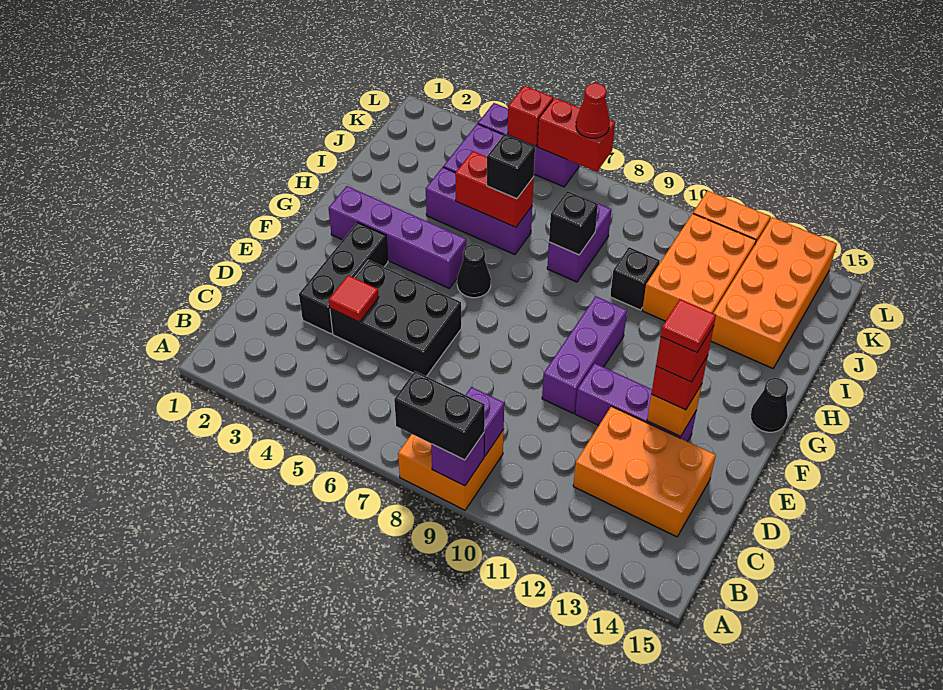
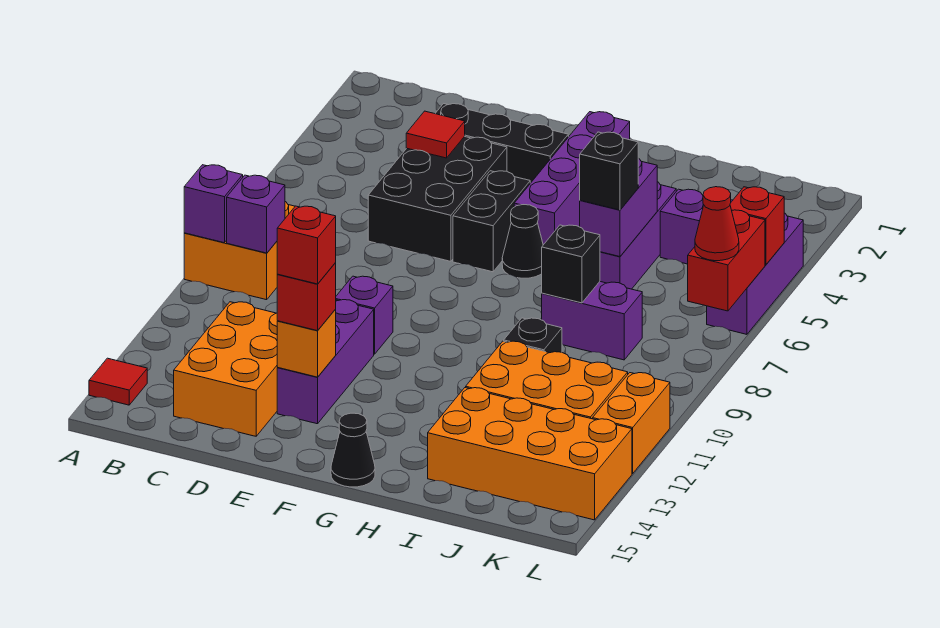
black brick A8:A9 level 3 -> black brick F5:F6 level 1
purple brick E10:G10 level 1 -> purple brick E10 level 1
red tile E13 level 5 -> red tile A14 level 1
red brick I5:I6 level 2 -> purple brick I5:I6 level 2

